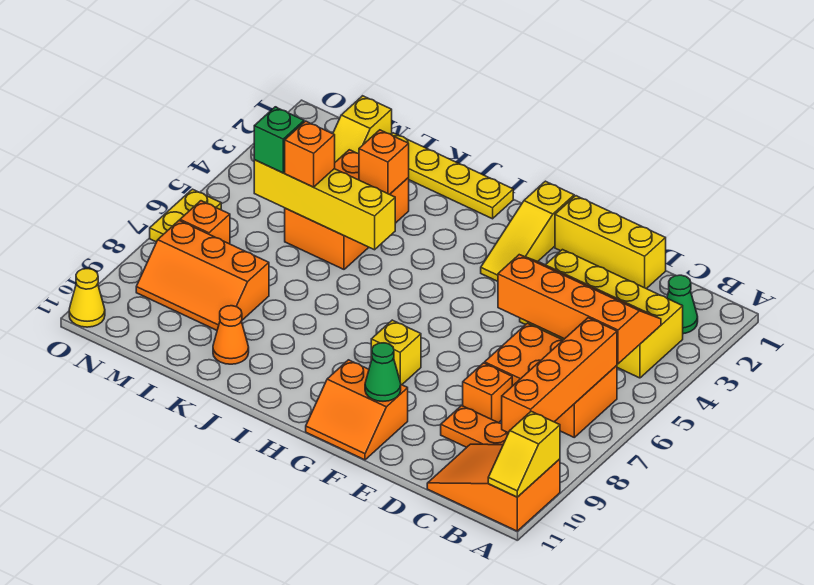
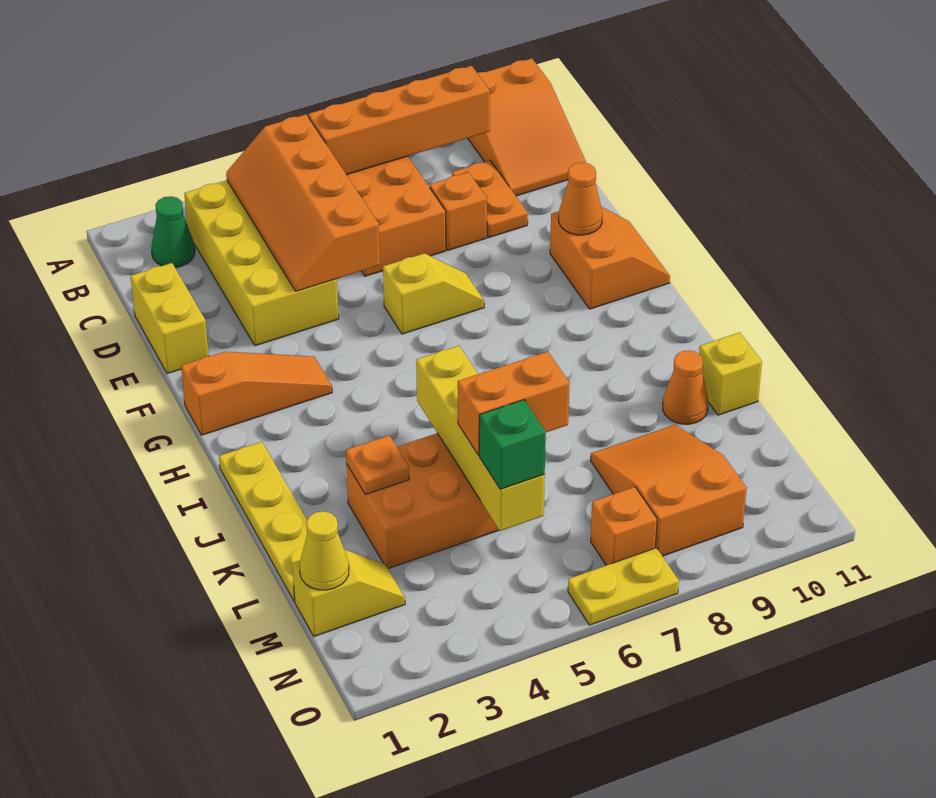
yellow slope A10:A11 level 2 top 10 -> yellow slope F6:F7 level 1 top 6
yellow brick D1:F1 level 1 -> yellow brick D1:E1 level 1
green cone F10 level 2 -> orange cone F10 level 2
yellow slope G1:G3 level 1 top 1 -> orange slope G1:G3 level 1 top 1
yellow brick G8 level 1 -> yellow brick K11 level 1
orange brick K3 level 2 -> orange plate K3 level 2
orange brick L5 level 3 -> orange brick L5:L6 level 3
orange slope L8:N9 level 1 top 8 -> orange slope L8:N9 level 1 top N
yellow cone O11 level 1 -> yellow cone M1 level 2

